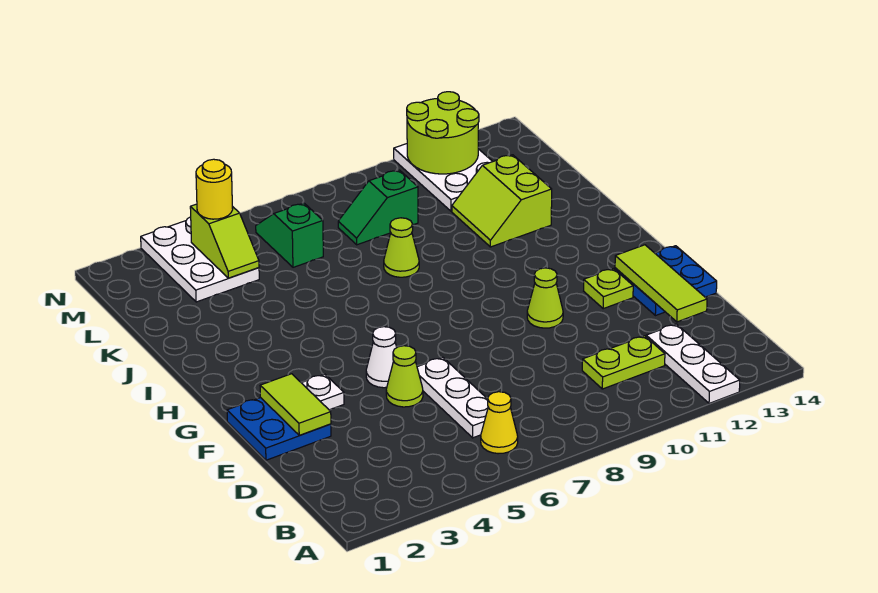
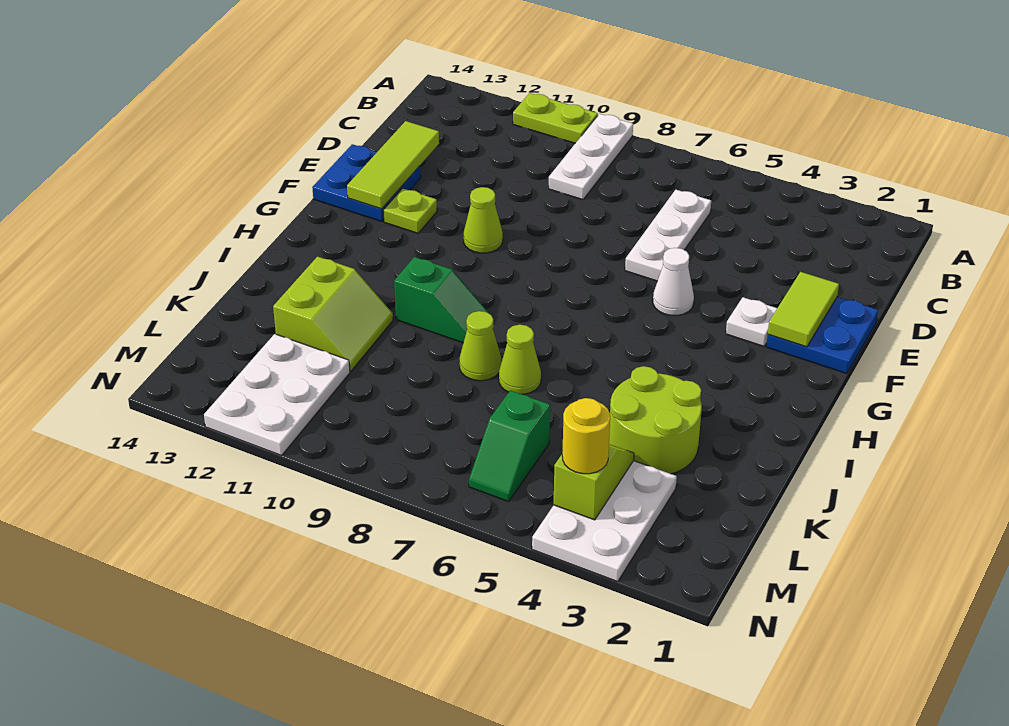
white plate A12:C12 level 1 -> white plate A9:C9 level 1
yellow cone B6 level 1 -> none
lime plate C10:C11 level 1 -> lime plate A10:A11 level 1
lime cone E5 level 1 -> lime cone J7 level 1
green slope L8:L9 level 1 top 9 -> green slope I9:I10 level 1 top 10
lime round brick M11:N12 level 2 -> lime round brick J3:K4 level 1

